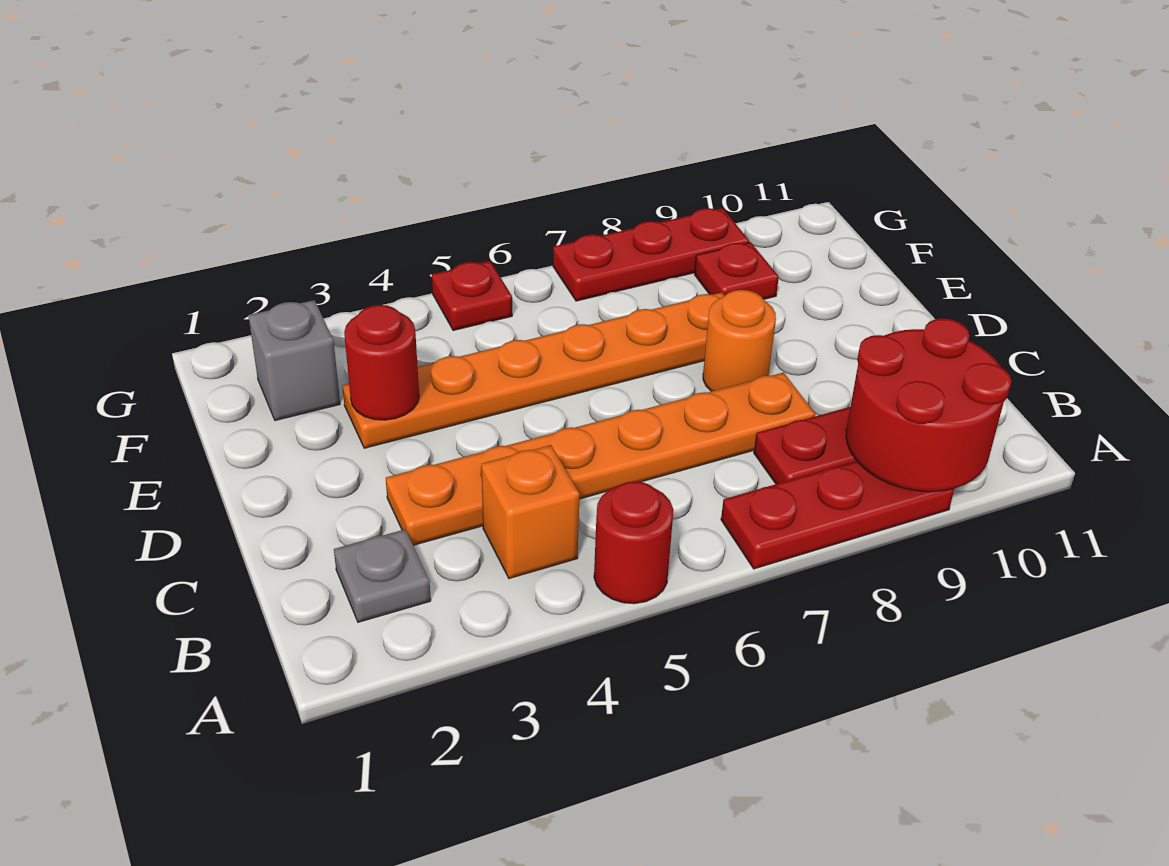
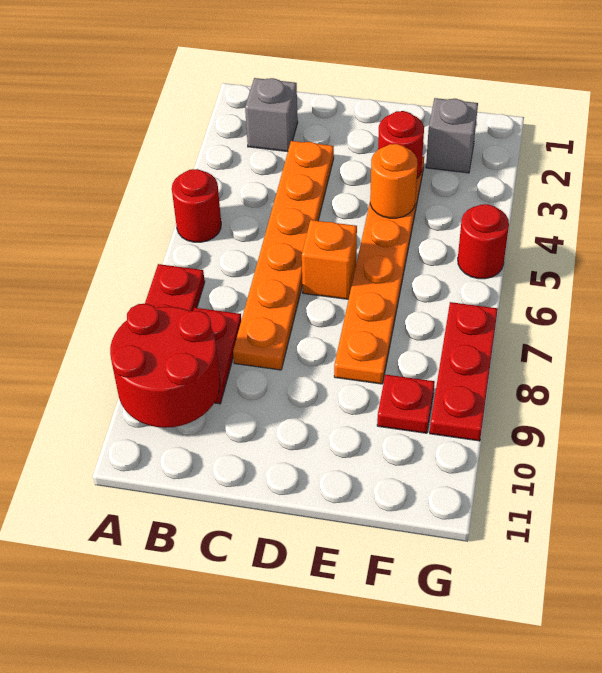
grey plate B2 level 1 -> grey brick B2 level 1
orange brick B4 level 1 -> orange brick D6 level 1
orange round brick D8 level 1 -> orange round brick E4 level 2
red plate G5 level 1 -> red round brick G5 level 1

